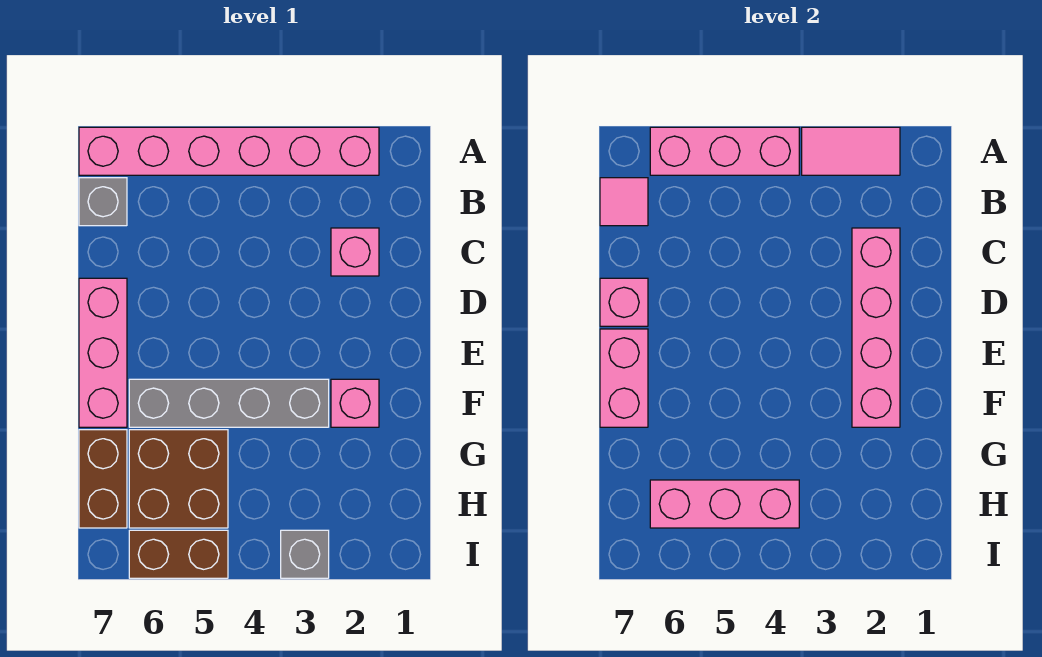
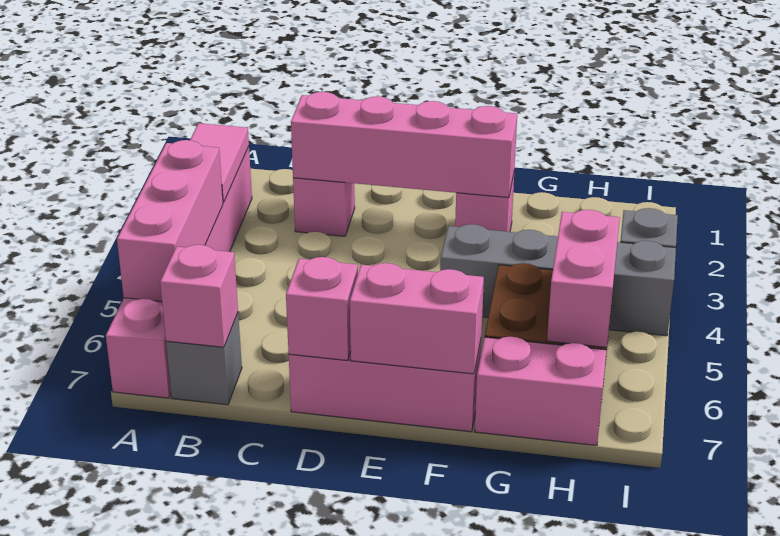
pink tile B7 level 2 -> pink brick B7 level 2
grey brick F3:F6 level 1 -> grey brick F4:I4 level 1
brown brick G7:H7 level 1 -> pink brick G7:H7 level 1
pink brick H4:H6 level 2 -> pink brick H5:H6 level 2
brown brick I5:I6 level 1 -> none

